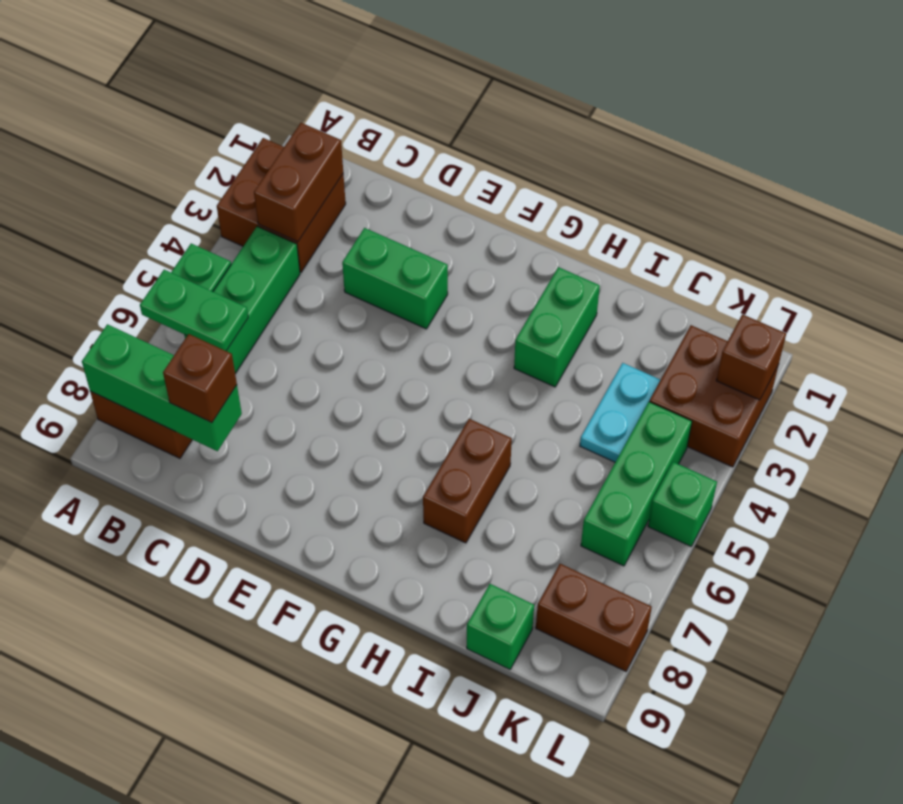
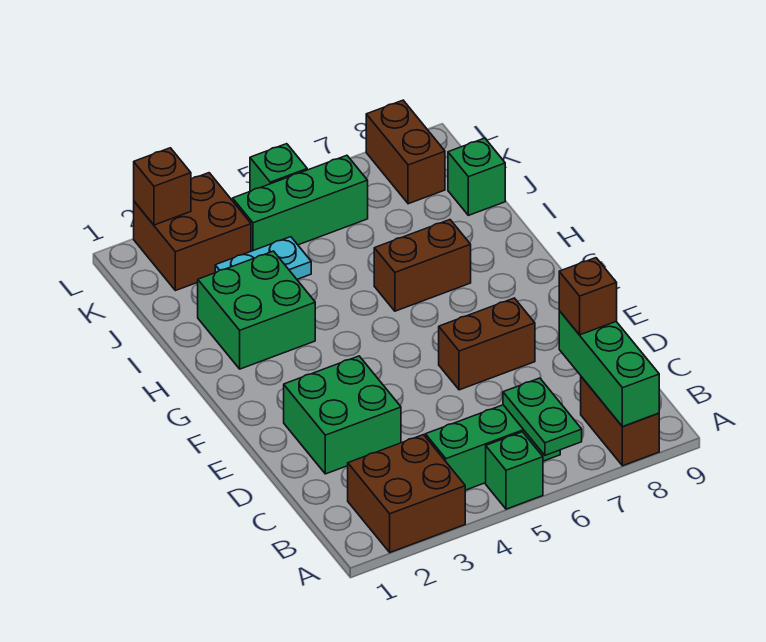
brown brick B2:B3 level 2 -> brown brick E6:E7 level 1
green brick D3:E3 level 1 -> green brick D2:E3 level 1
green brick H2:H3 level 1 -> green brick H2:I3 level 1

